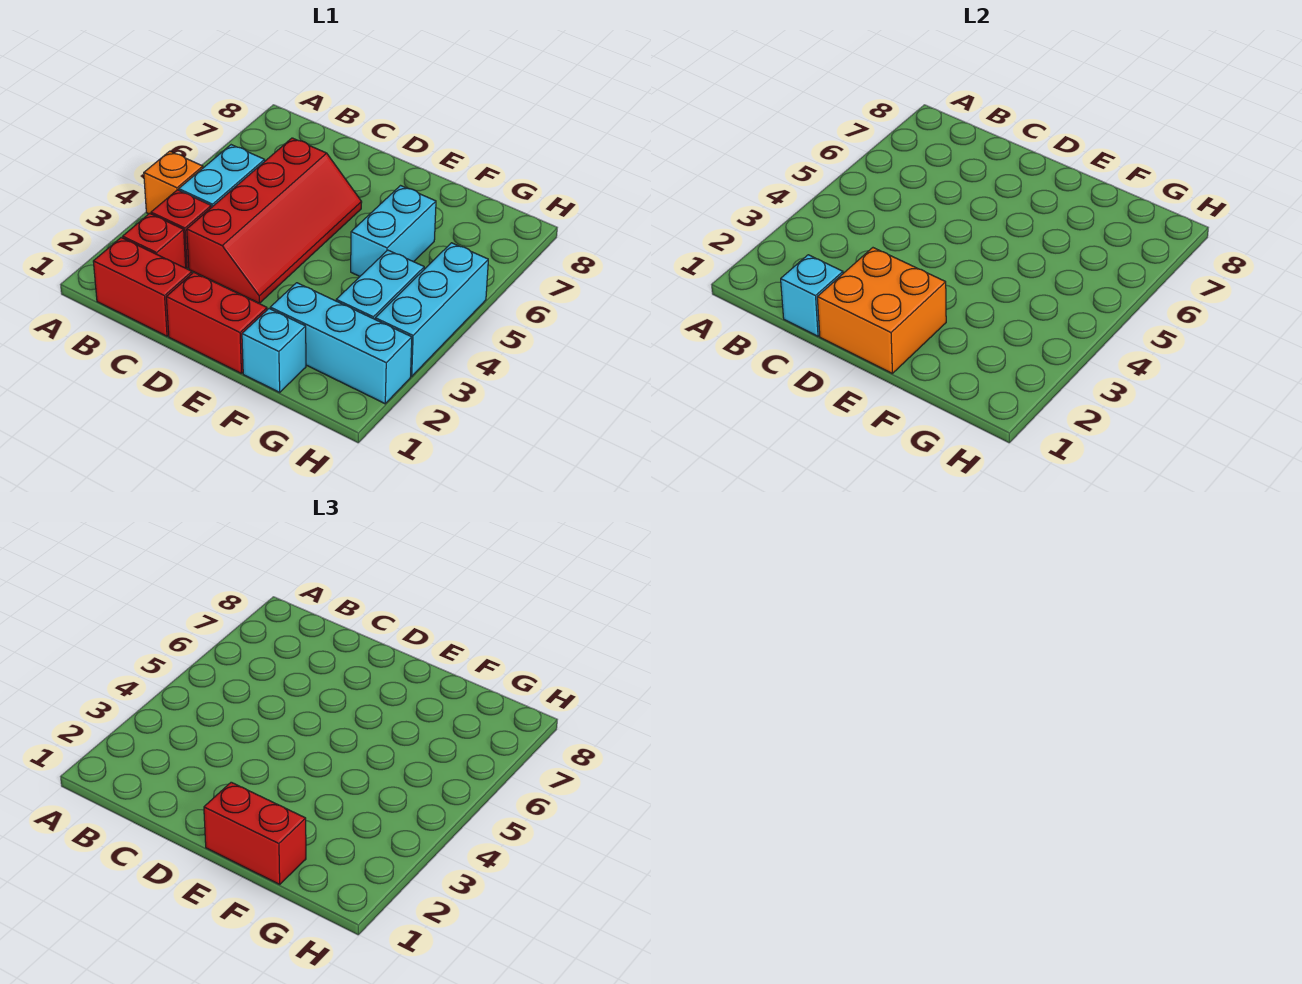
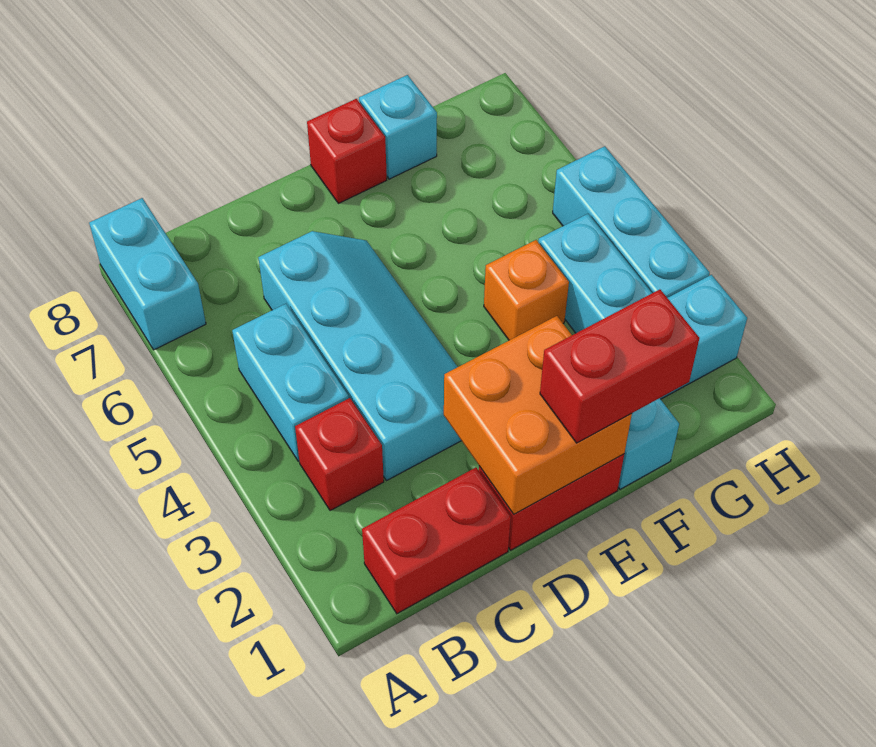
orange brick A4 level 1 -> orange brick F4 level 1
red brick B2 level 1 -> red brick E8 level 1
cyan brick C1 level 2 -> cyan brick F8 level 1
red slope C3:D6 level 1 top C -> cyan slope C3:D6 level 1 top C
cyan brick F5:F6 level 1 -> cyan brick A7:A8 level 1

